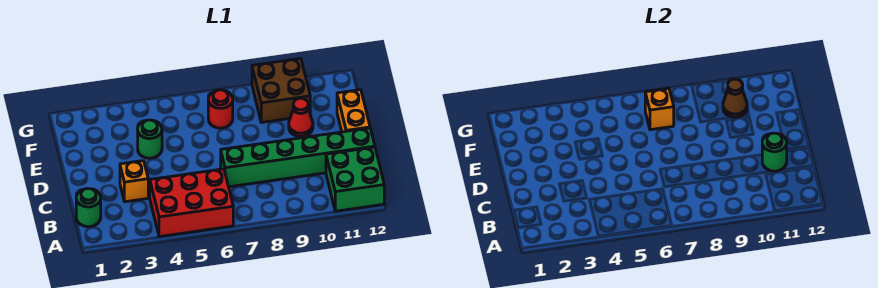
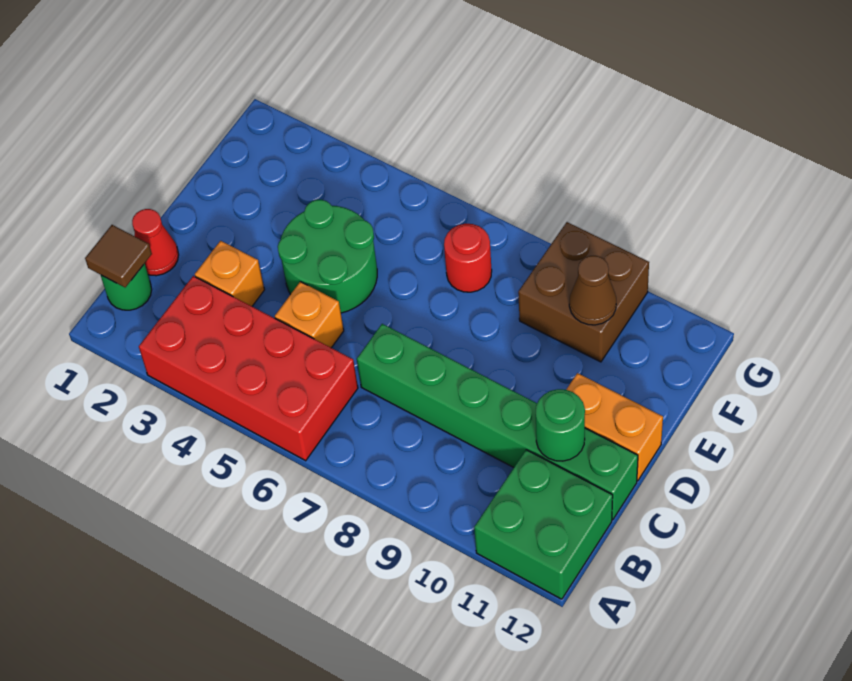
red brick A4:B6 level 1 -> red brick A3:B6 level 1
none -> brown tile B1 level 2
orange brick D12:E12 level 1 -> orange brick D11:D12 level 1
green round brick E4 level 1 -> green round brick D4:E5 level 1
red cone E10 level 1 -> red cone C1 level 1
orange brick F7 level 2 -> orange brick C5 level 1

